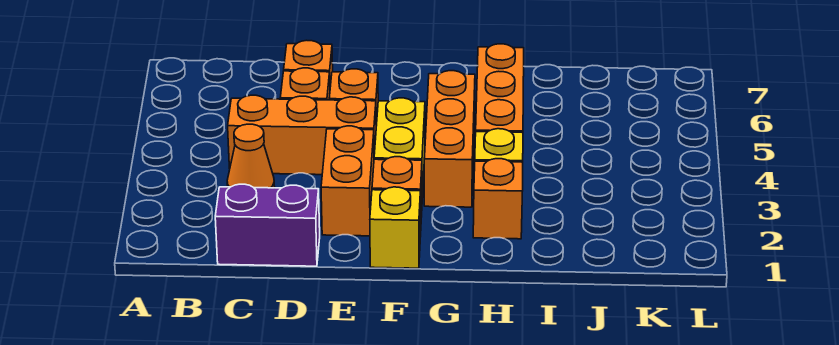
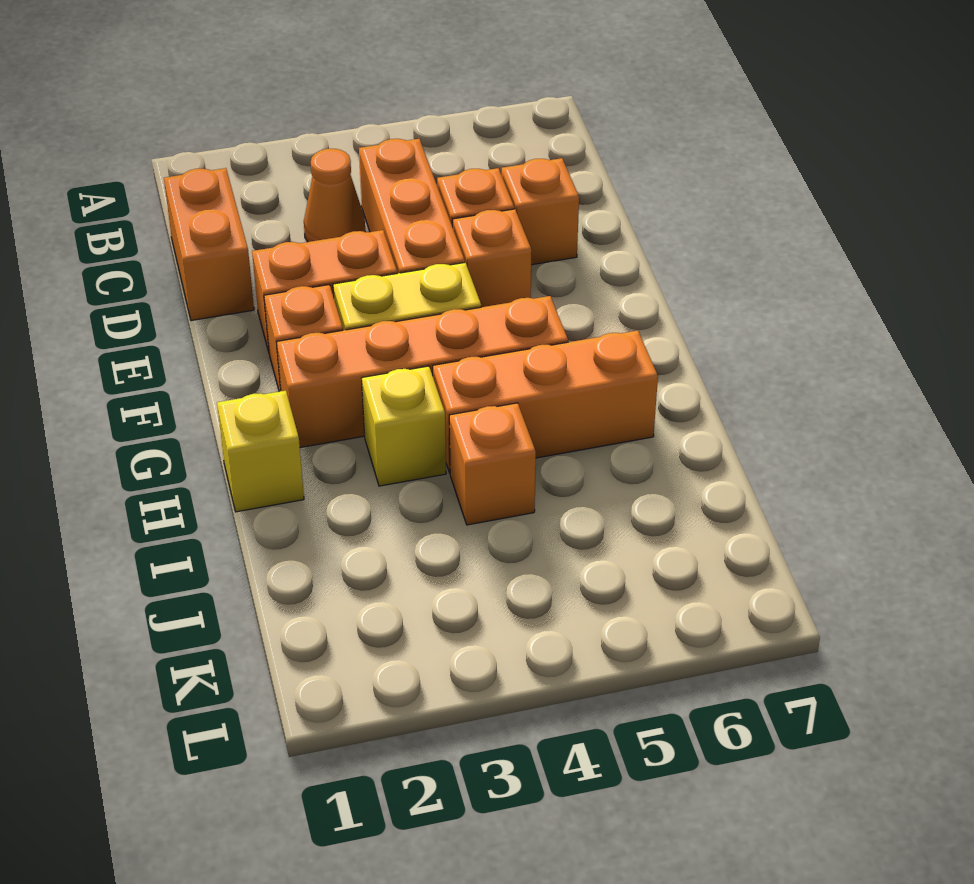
purple brick C1:D1 level 1 -> orange brick C1:D1 level 1
yellow brick F1 level 1 -> yellow brick H1 level 1
orange brick G3:G5 level 1 -> orange brick G2:G5 level 1
orange brick H2 level 1 -> orange brick I4 level 1

